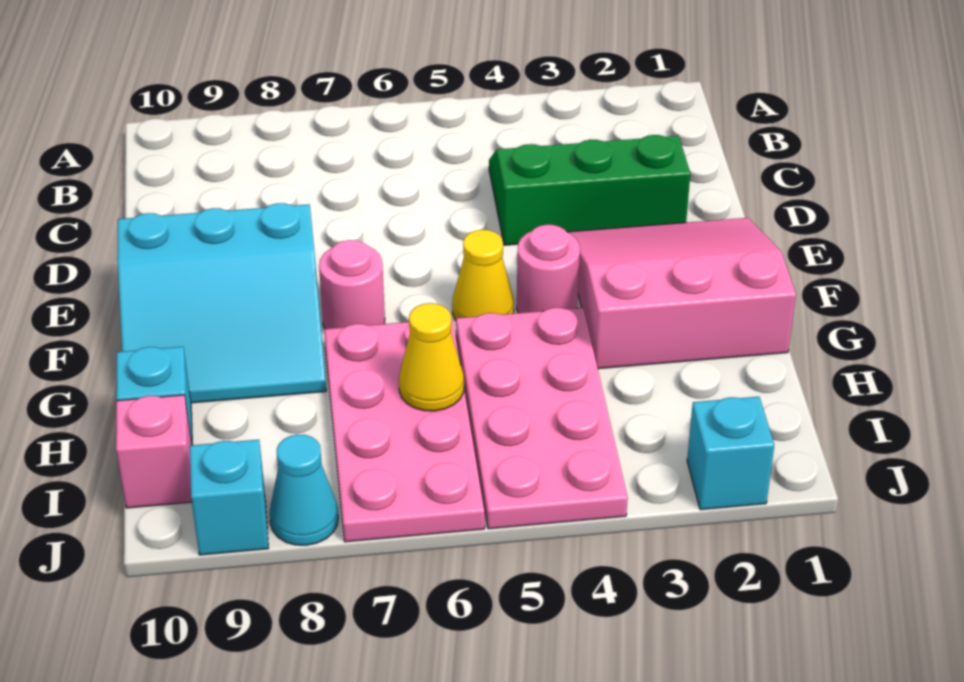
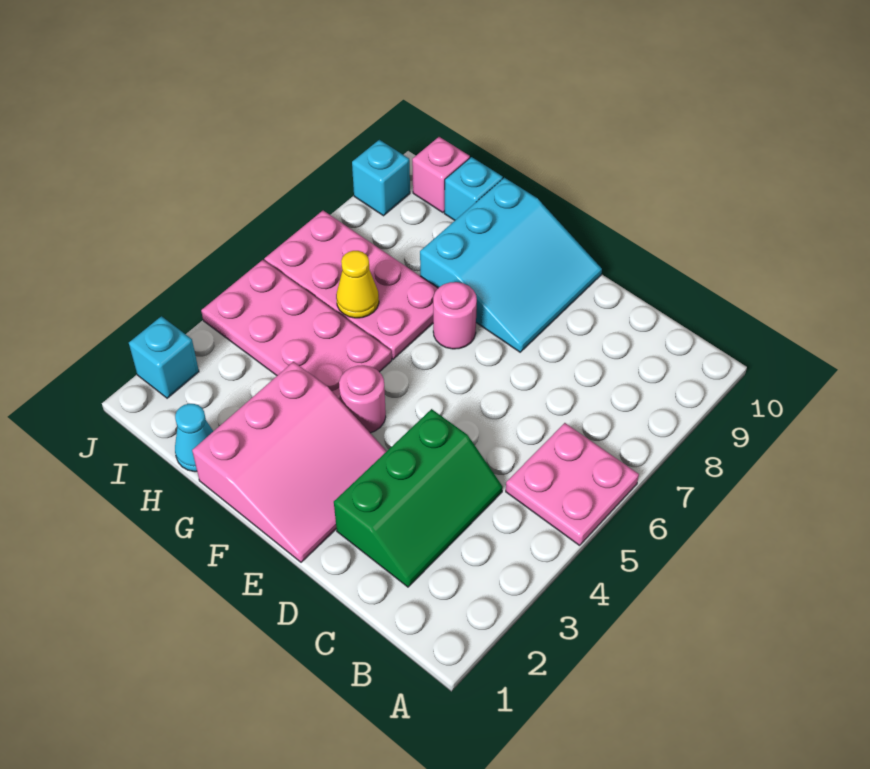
none -> pink plate A5:B6 level 1
cyan slope E8:G10 level 1 top E -> cyan slope E8:G10 level 1 top G
yellow cone F5 level 1 -> none
cyan cone J8 level 1 -> cyan cone H1 level 1

